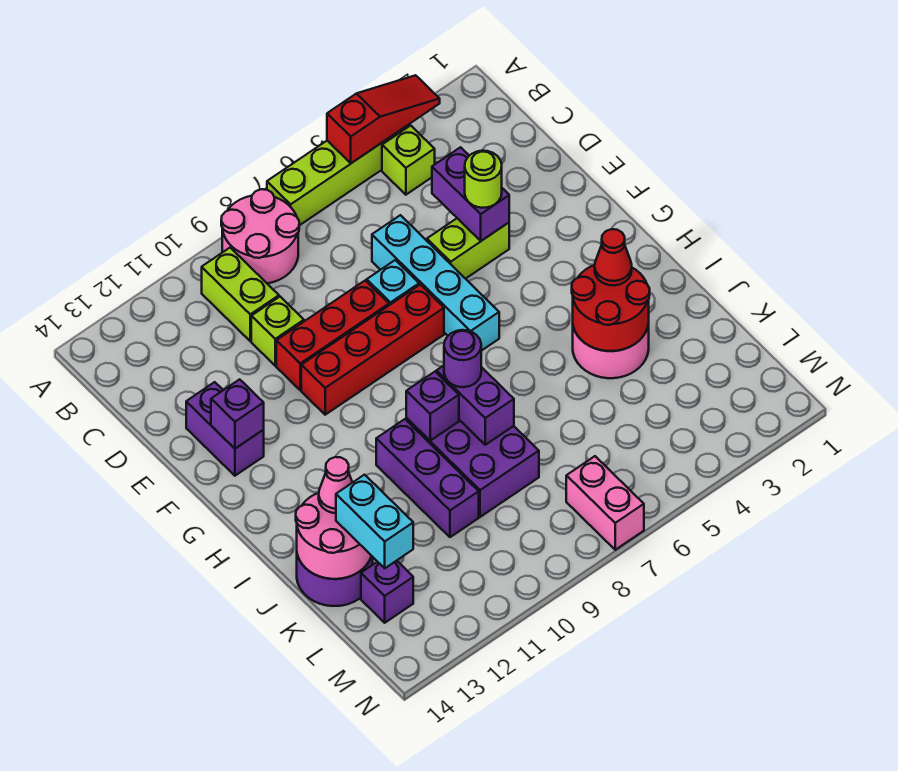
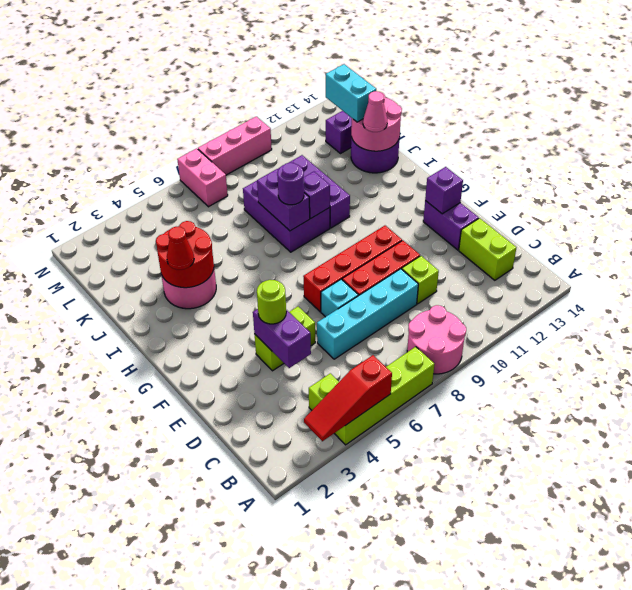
lime brick B10:C10 level 1 -> lime brick C13:D13 level 1
cyan brick D6:G6 level 1 -> cyan brick D6:D9 level 1
none -> pink brick N8:N10 level 1

